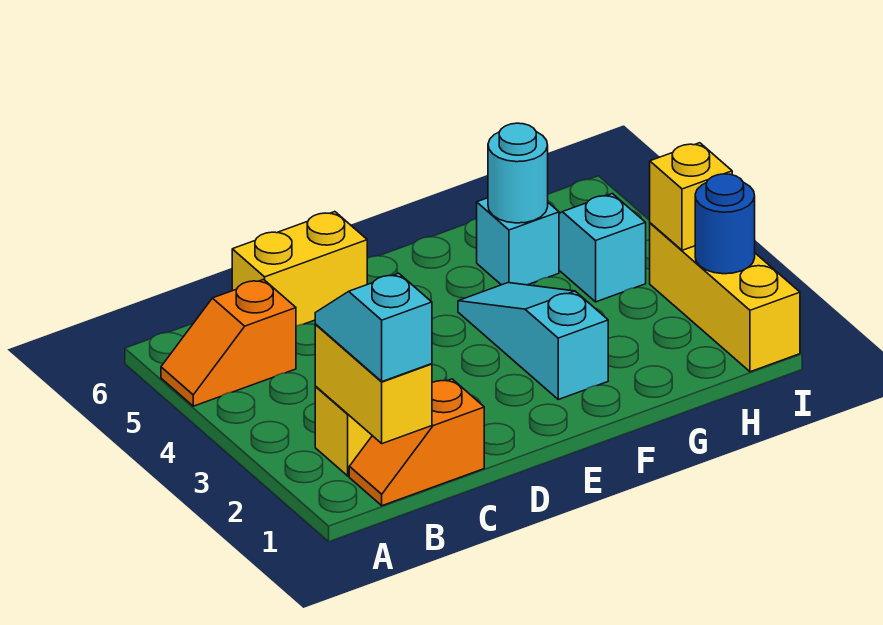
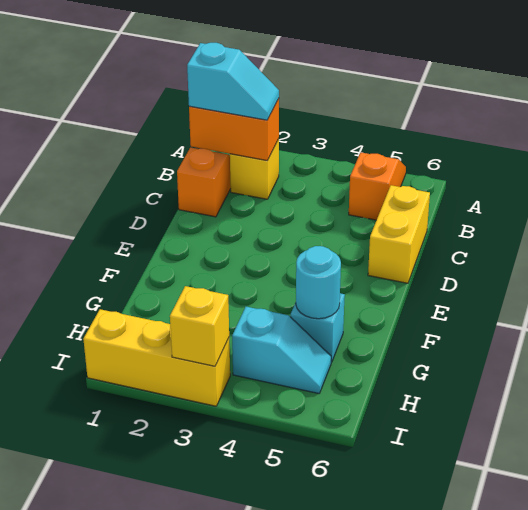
yellow brick B1:B2 level 2 -> orange brick B1:B2 level 2
cyan slope F2:F4 level 1 top 2 -> none
blue round brick I2 level 2 -> none

